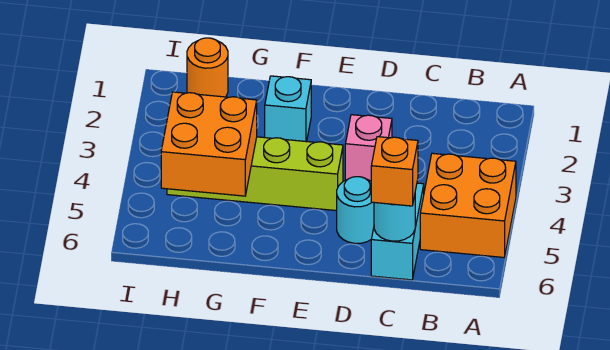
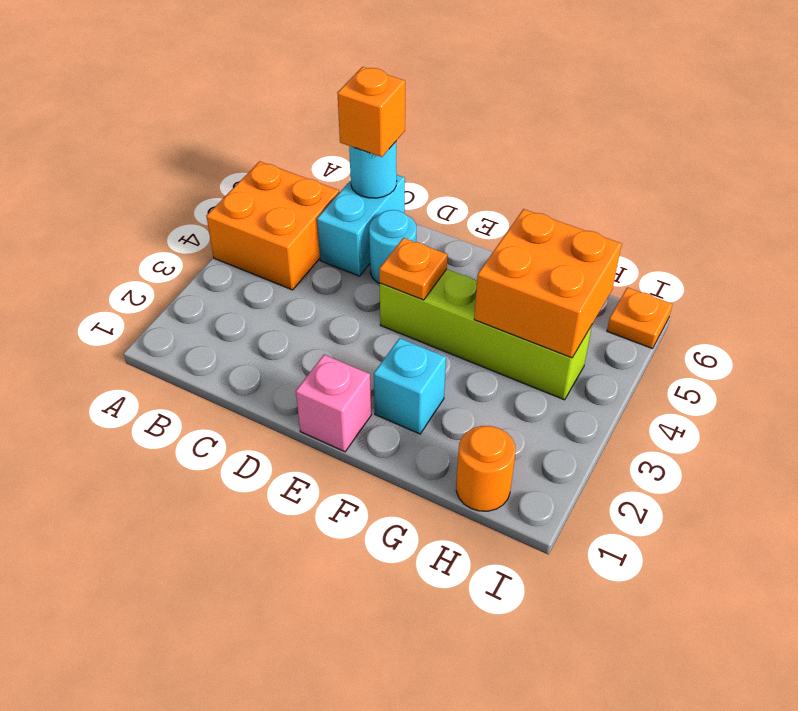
pink brick D3 level 1 -> pink brick E1 level 1
none -> orange plate E4 level 2
none -> orange plate I6 level 1

